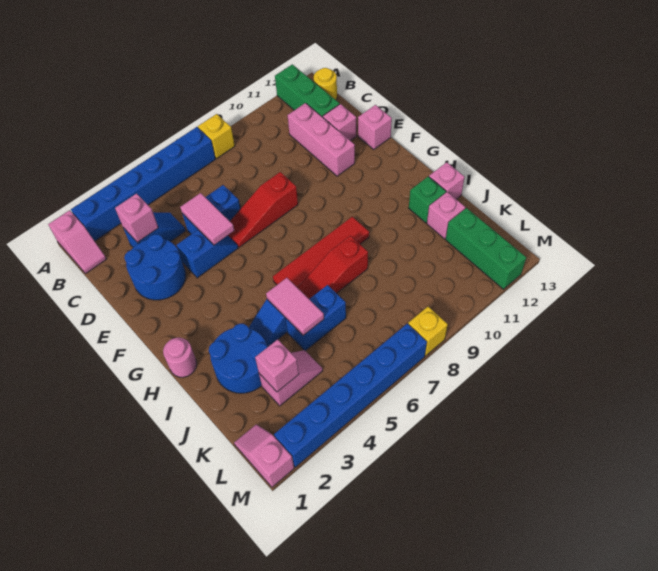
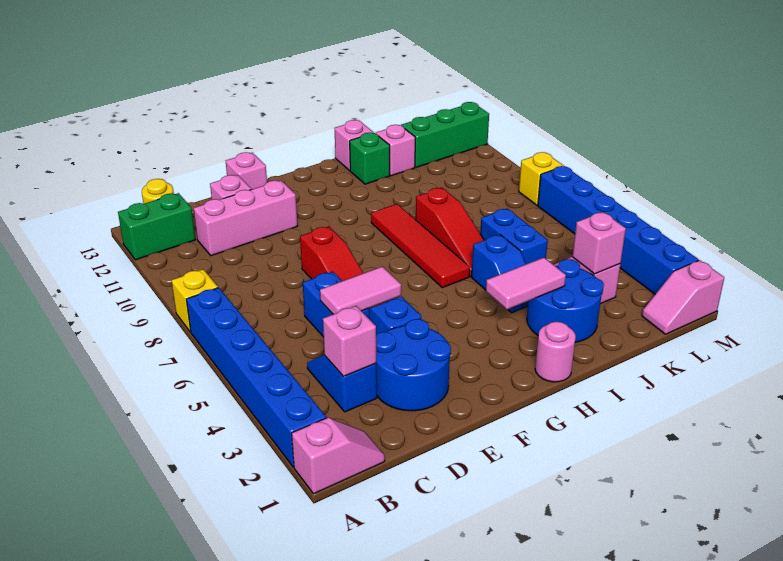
green brick A12:C12 level 1 -> green brick A12:B12 level 1
pink tile I5:J5 level 2 -> pink tile H3:I3 level 2

